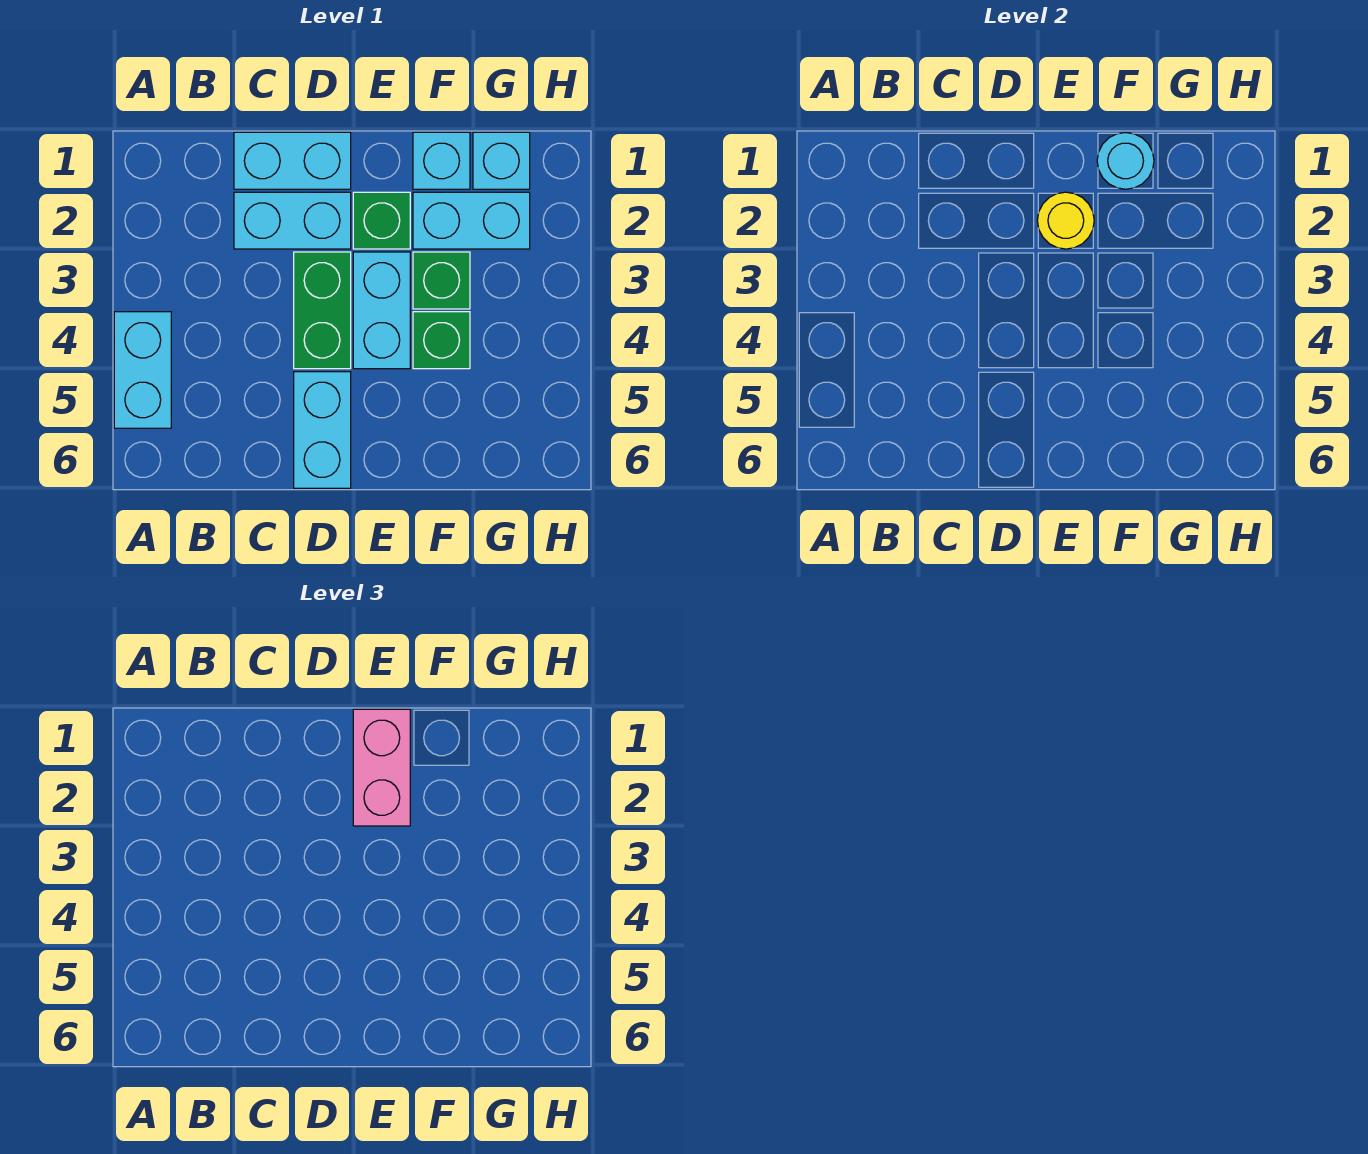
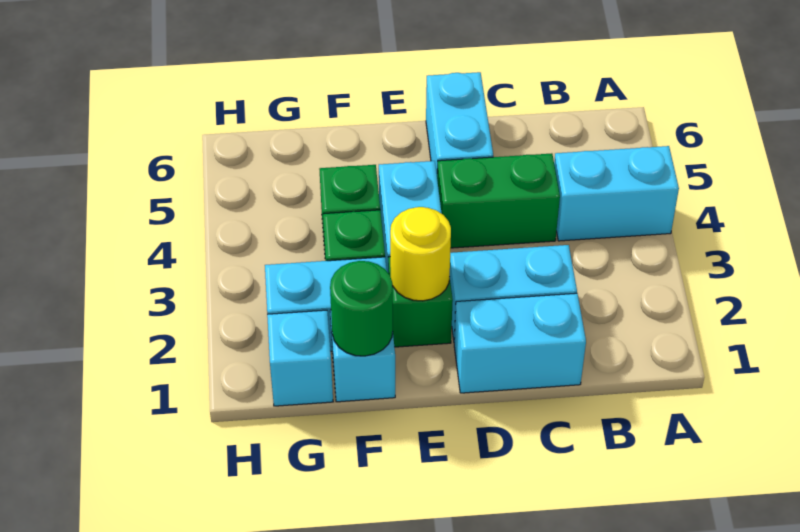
cyan brick A4:A5 level 1 -> cyan brick A4:B4 level 1
green brick D3:D4 level 1 -> green brick C4:D4 level 1
pink brick E1:E2 level 3 -> none
cyan round brick F1 level 2 -> green round brick F1 level 2

